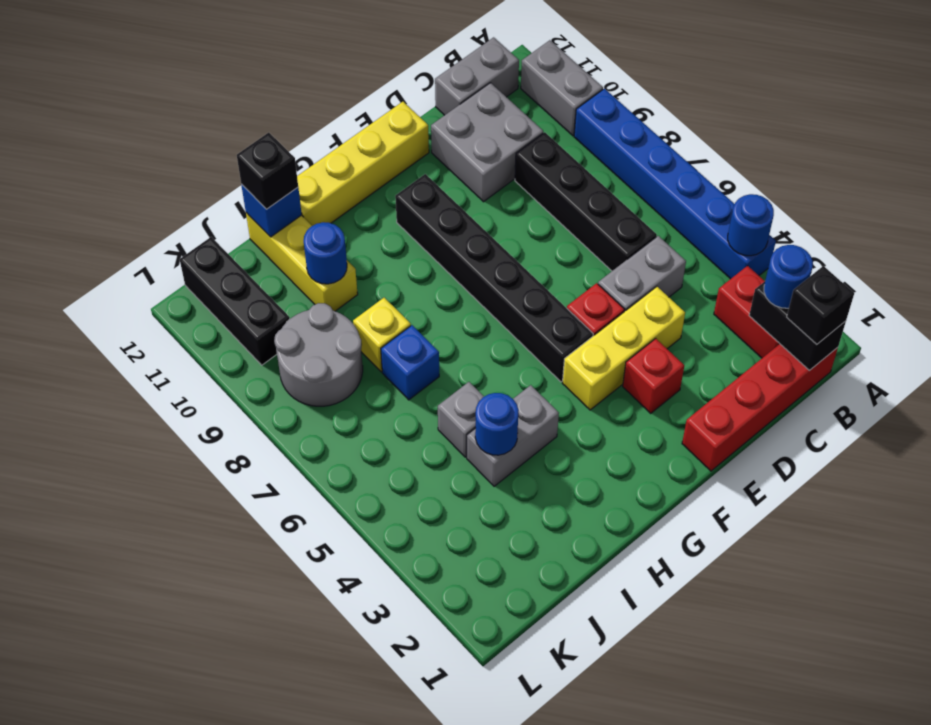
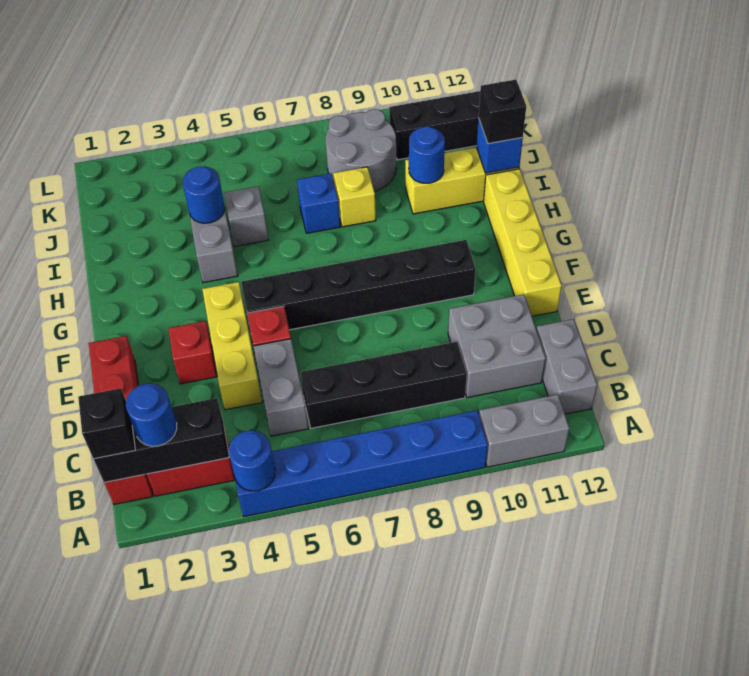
black brick B1:B2 level 2 -> black brick B1:B3 level 2

